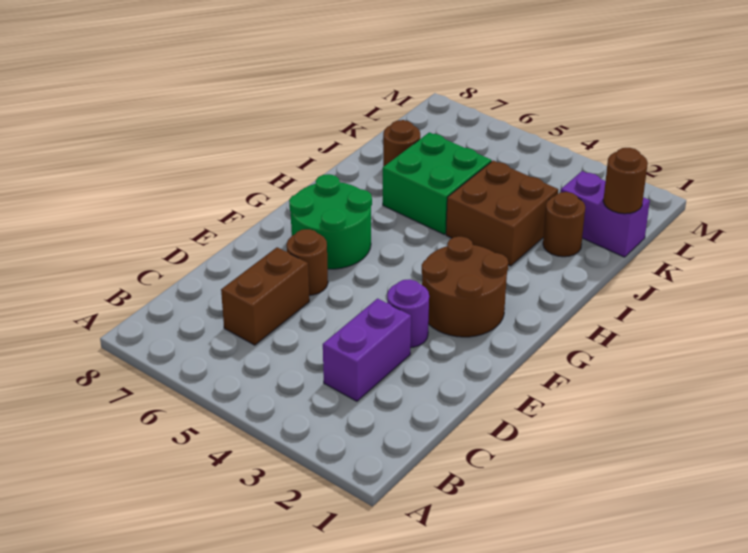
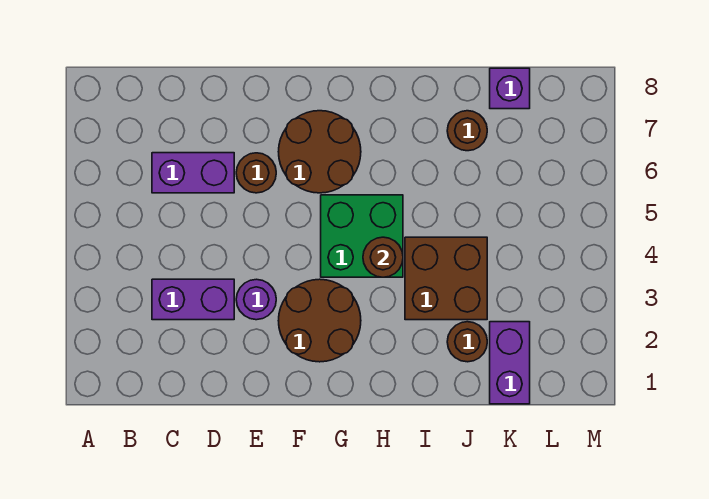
brown brick C6:D6 level 1 -> purple brick C6:D6 level 1
green round brick F6:G7 level 1 -> brown round brick F6:G7 level 1
green brick I5:J6 level 1 -> green brick G4:H5 level 1
brown round brick K1 level 2 -> brown round brick H4 level 2
none -> purple brick K8 level 1

